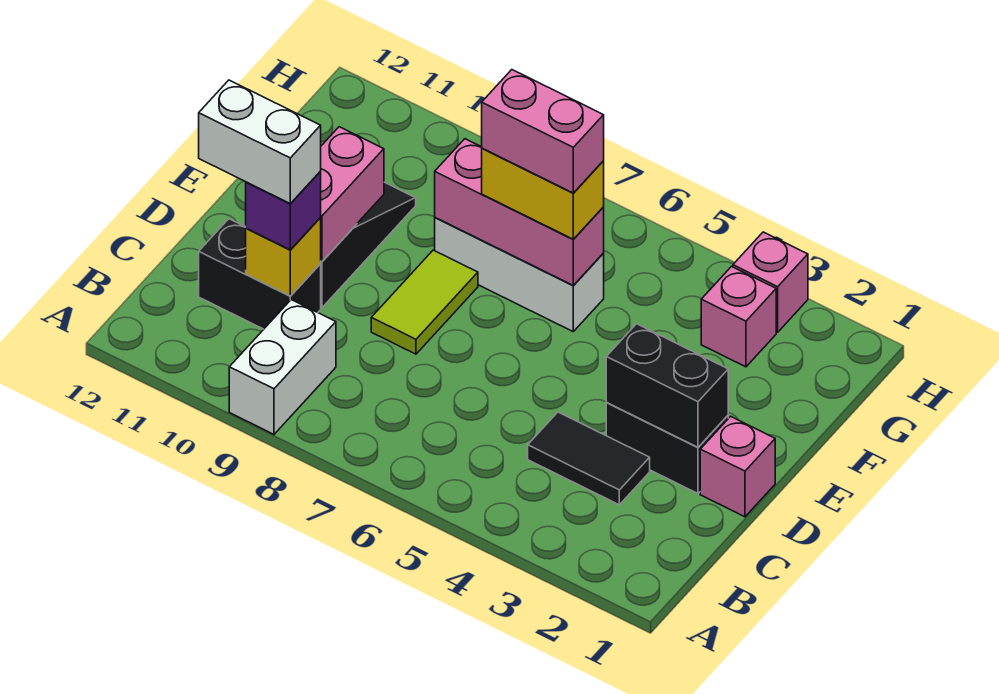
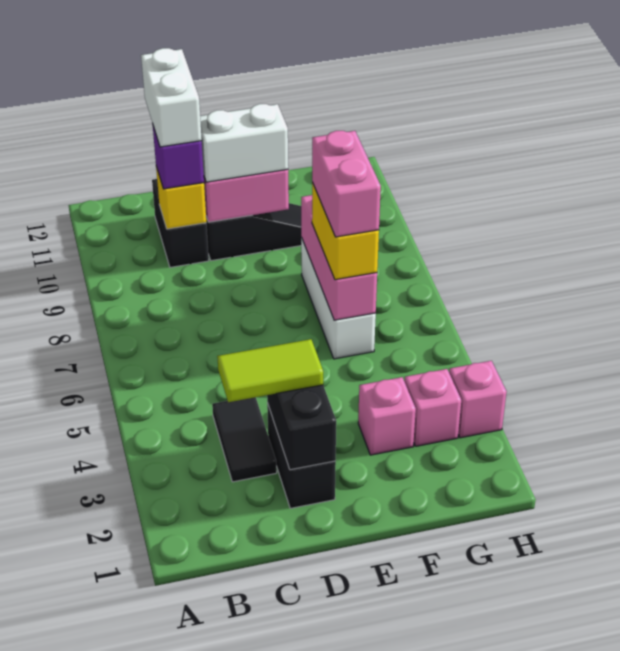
white brick A9:B9 level 1 -> white brick D10:E10 level 3
pink brick D1 level 1 -> pink brick F3 level 1
lime tile D8:E8 level 1 -> lime tile C3:D3 level 3

